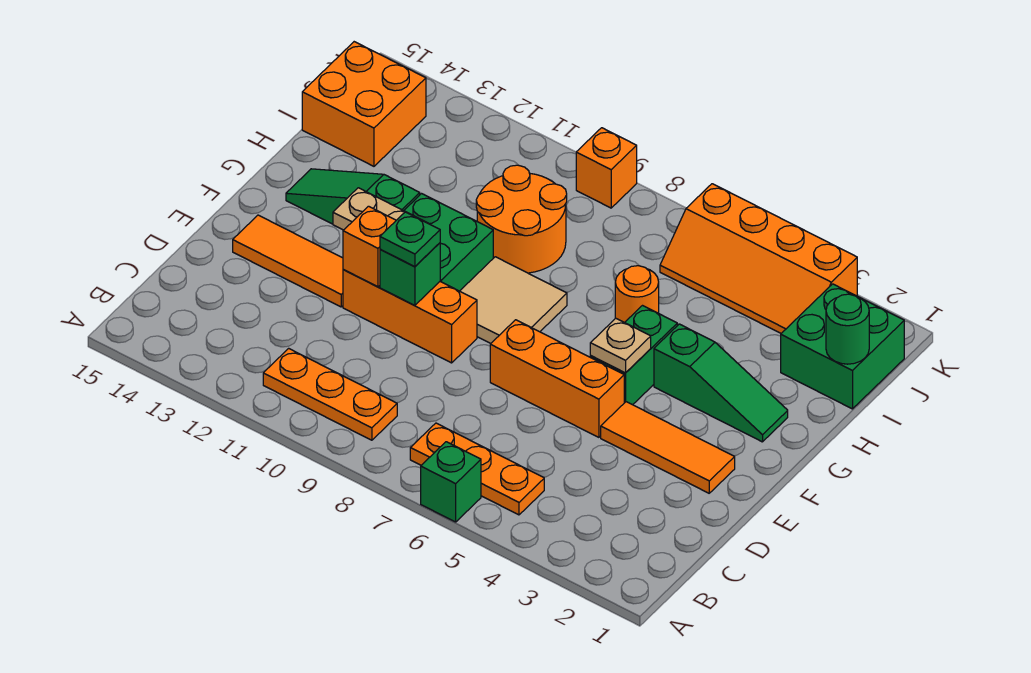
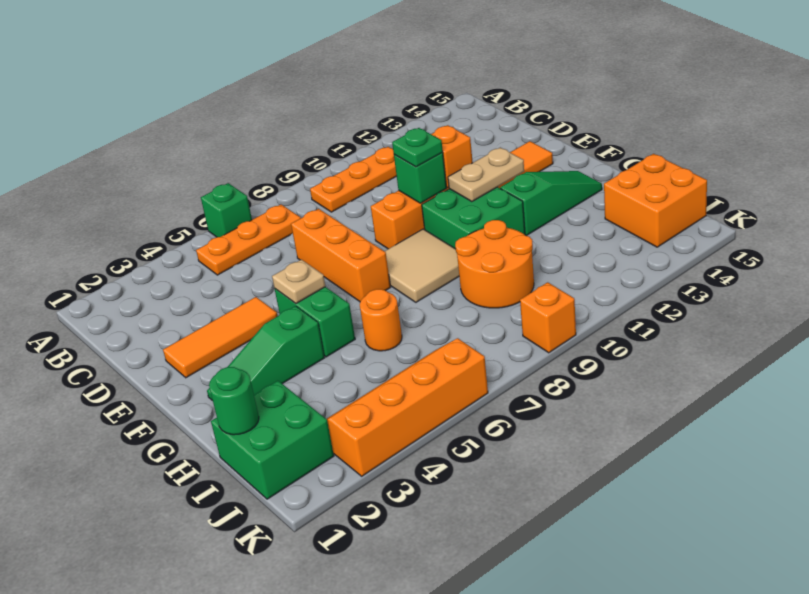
orange brick E5:E7 level 1 -> orange brick D7:F7 level 1

